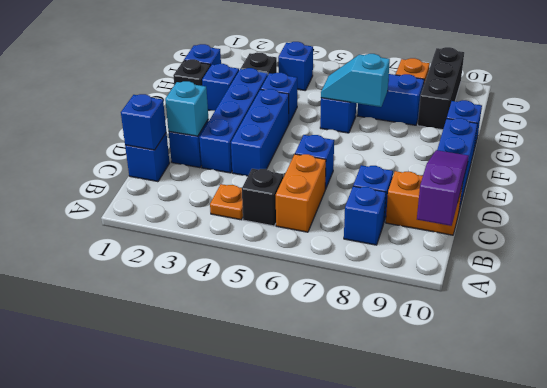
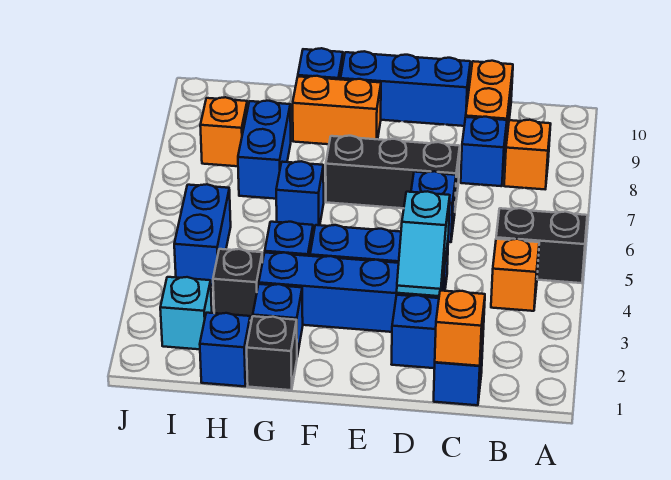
orange plate B4 level 1 -> orange brick B4 level 1
black brick B5 level 1 -> black brick A5:B5 level 1
orange brick B6:C6 level 1 -> orange brick F9:G9 level 1
blue brick B8 level 1 -> orange brick B8 level 1
purple slope B10:D10 level 2 top B -> none
blue brick C1 level 2 -> orange brick C1 level 2
cyan brick D2 level 2 -> cyan brick I2 level 1
cyan slope G6:G7 level 2 top 7 -> cyan slope D3:D4 level 2 top 4
black brick H9:J9 level 1 -> black brick D7:F7 level 1
blue brick I4 level 1 -> blue brick I4:I5 level 1

